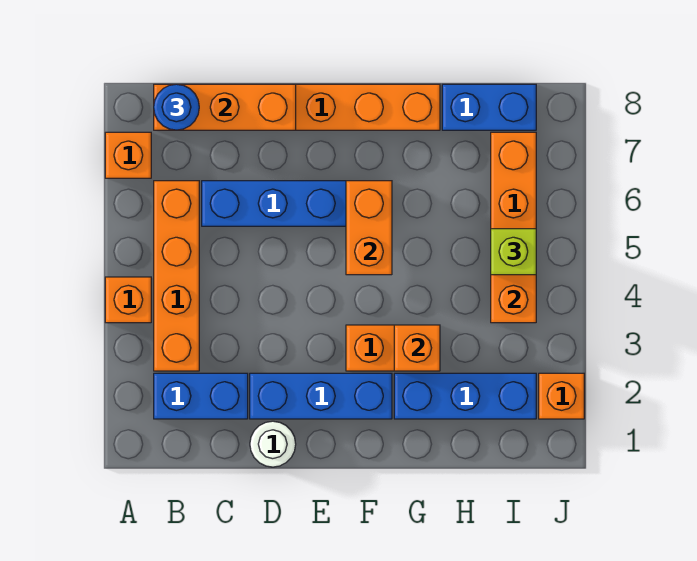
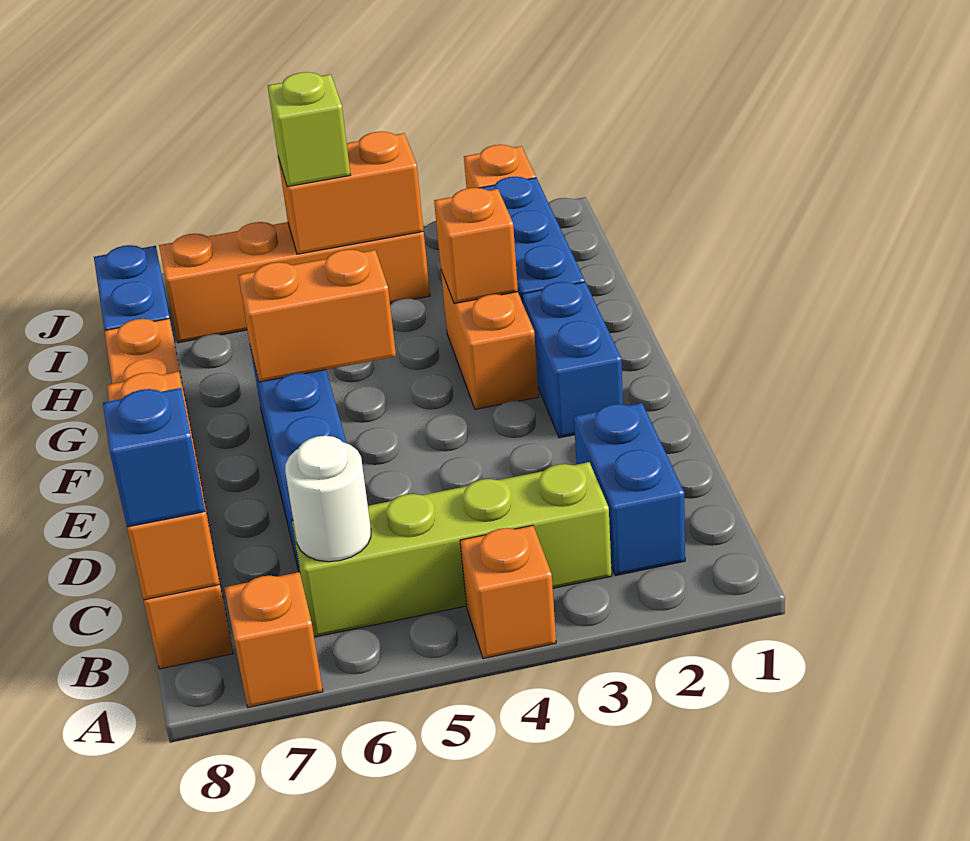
orange brick B3:B6 level 1 -> lime brick B3:B6 level 1
blue round brick B8 level 3 -> blue brick B8 level 3
white round brick D1 level 1 -> white round brick B6 level 2
blue brick D2:F2 level 1 -> blue brick E2:F2 level 1

